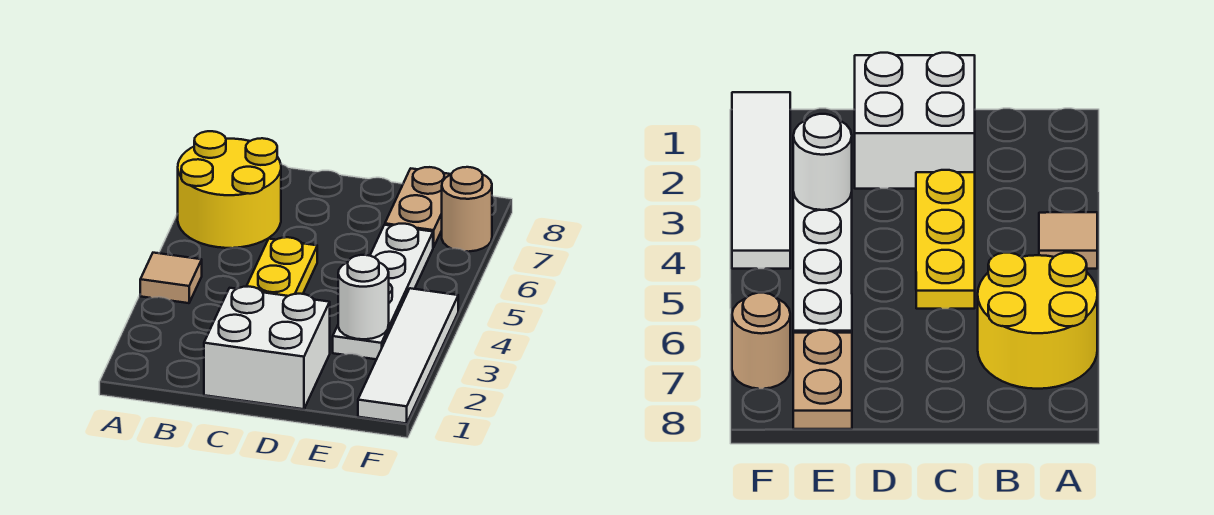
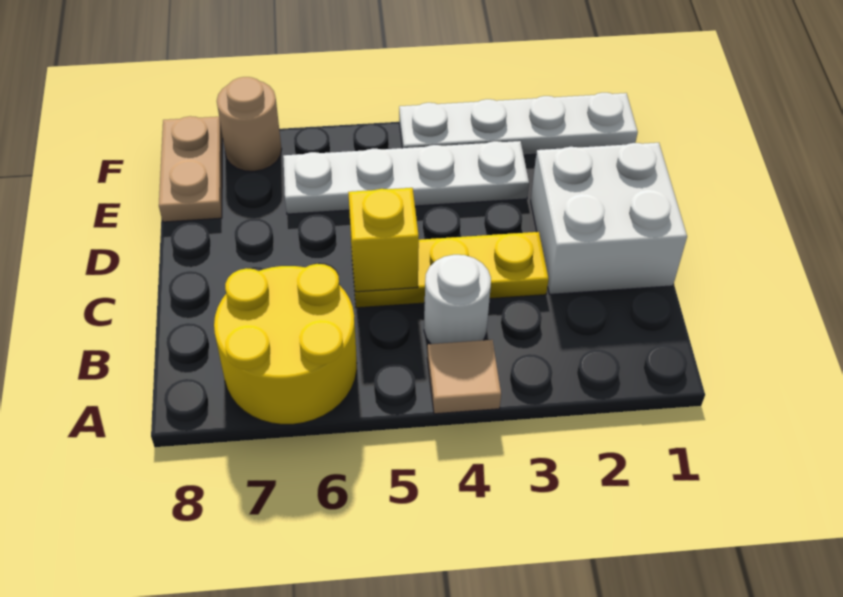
none -> yellow brick C5 level 2
white round brick E3 level 2 -> white round brick B4 level 1
tan plate E7:E8 level 1 -> tan plate E8:F8 level 1
white tile F1:F4 level 1 -> white plate F1:F4 level 1

